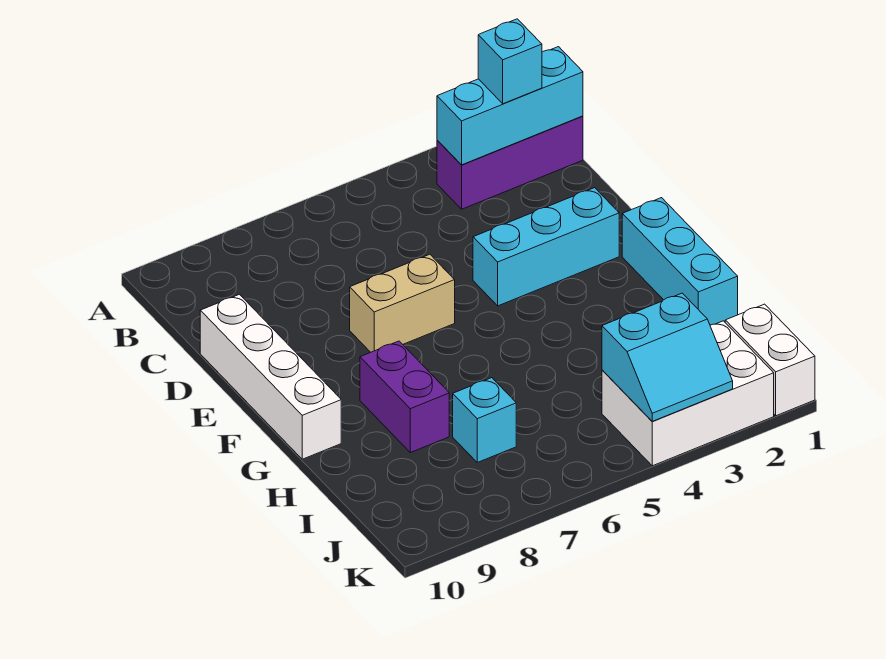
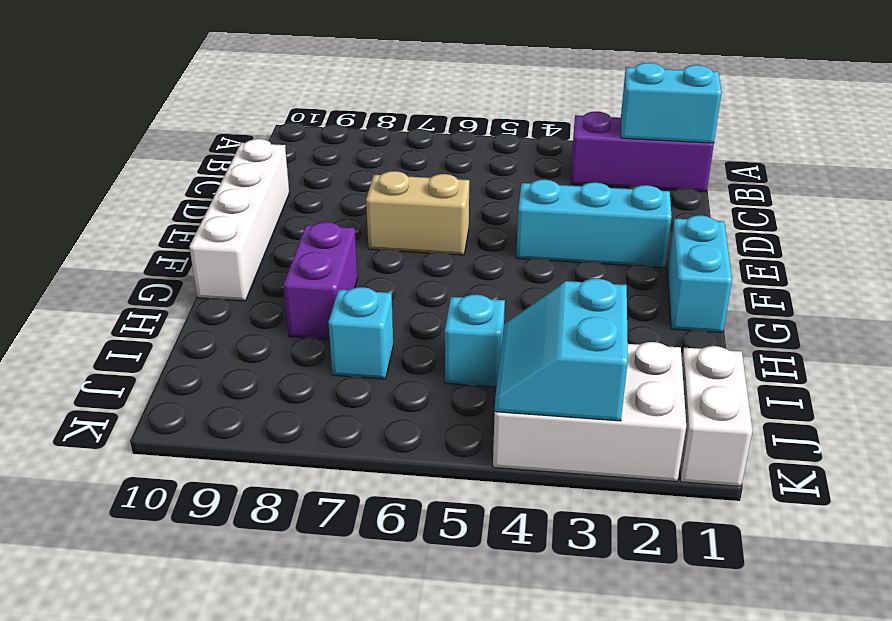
cyan brick B1:B3 level 2 -> cyan brick B1:B2 level 2
cyan brick B2 level 3 -> cyan brick I5 level 1
cyan brick F1:H1 level 1 -> cyan brick F1:G1 level 1
cyan slope J3:K4 level 2 top J -> cyan slope J3:K4 level 2 top 3

